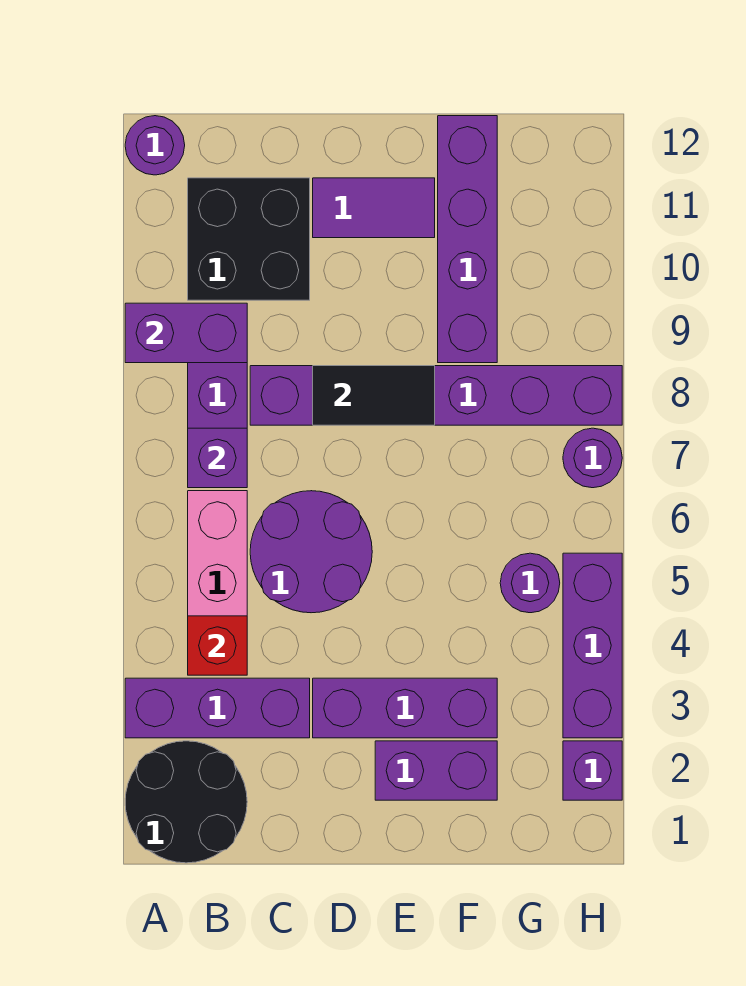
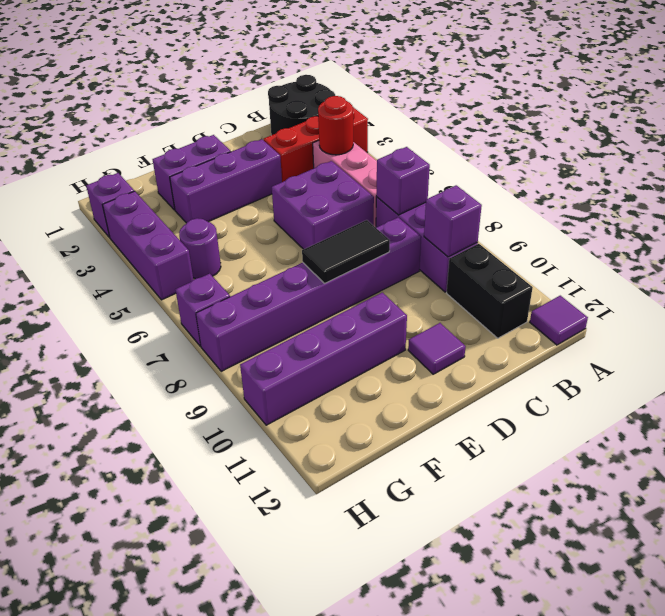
purple brick A3:C3 level 1 -> red brick A3:C3 level 1
purple brick A9:B9 level 2 -> purple brick B9 level 2
purple round brick A12 level 1 -> purple tile A12 level 1
red brick B4 level 2 -> red round brick B4 level 2
black brick B10:C11 level 1 -> black brick B10:B11 level 1
purple round brick C5:D6 level 1 -> purple brick C5:D6 level 1
purple tile D11:E11 level 1 -> purple tile D11 level 1
purple brick F9:F12 level 1 -> purple brick E10:H10 level 1
purple round brick H7 level 1 -> purple brick H7 level 1

